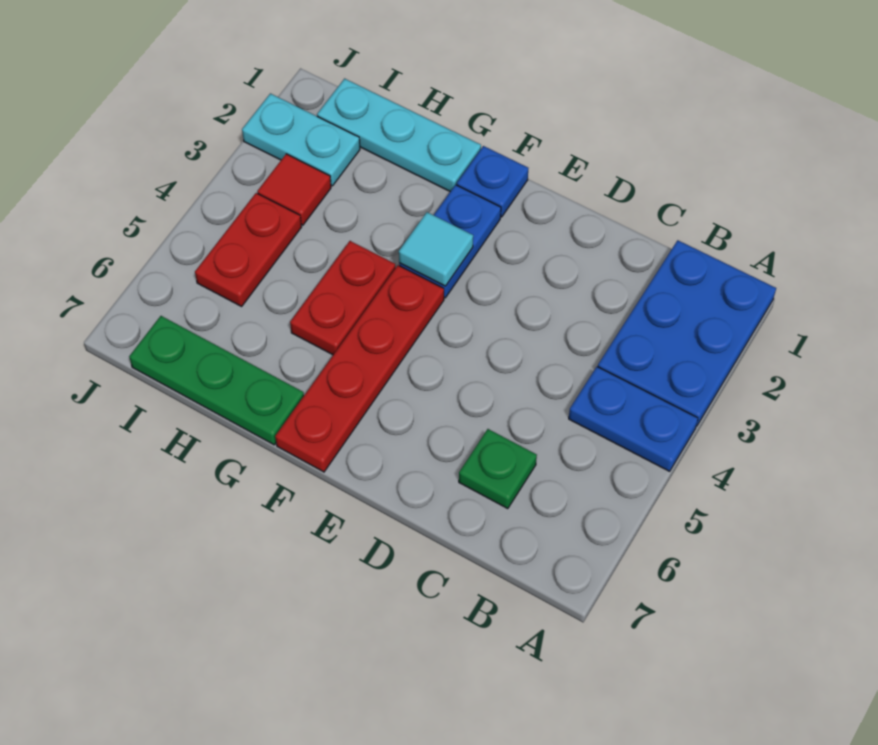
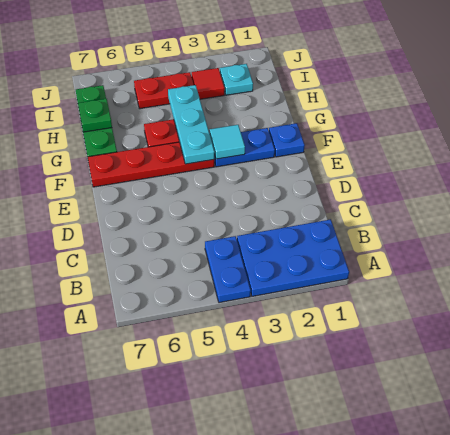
green plate C6 level 1 -> green plate H7 level 2
cyan plate G1:I1 level 1 -> cyan plate F4:H4 level 2
cyan plate I2:J2 level 1 -> cyan plate I2 level 1

